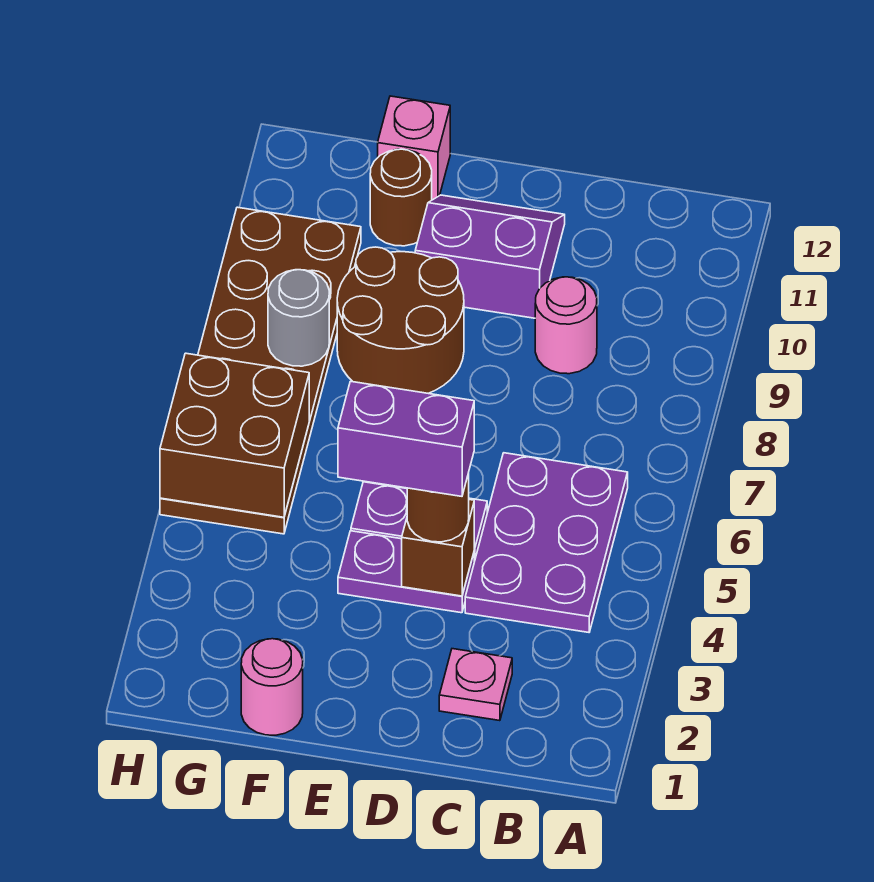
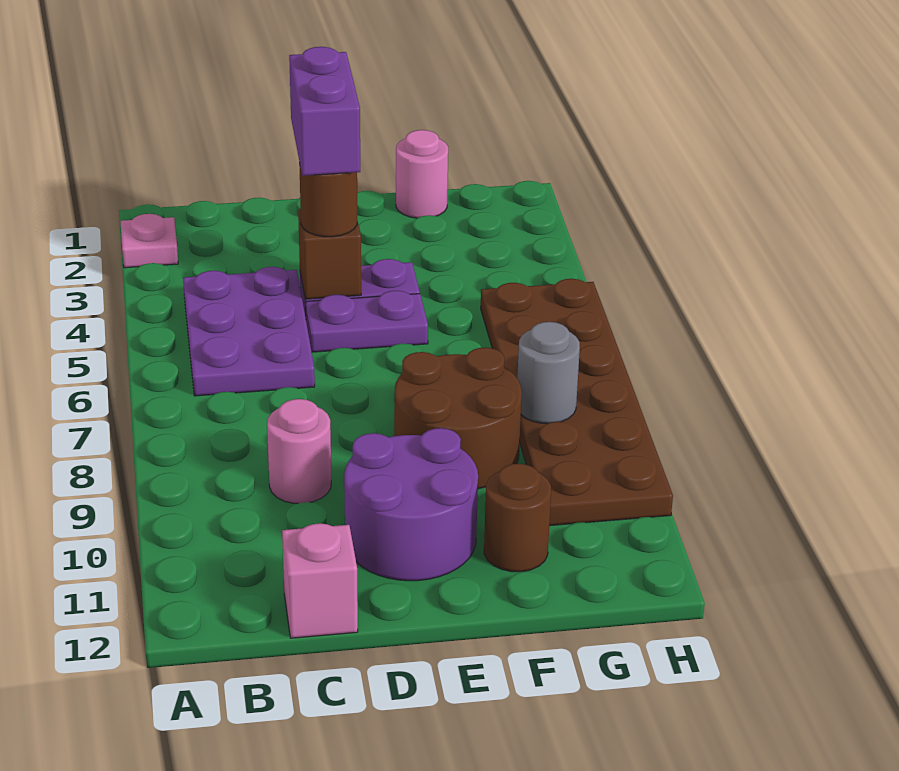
pink plate C2 level 1 -> pink plate A2 level 1
purple brick D4:E4 level 4 -> purple brick D3:D4 level 4
purple slope D10:E11 level 1 top 10 -> purple round brick D10:E11 level 1
pink brick F12 level 1 -> pink brick C12 level 1
brown brick G5:H6 level 2 -> none

